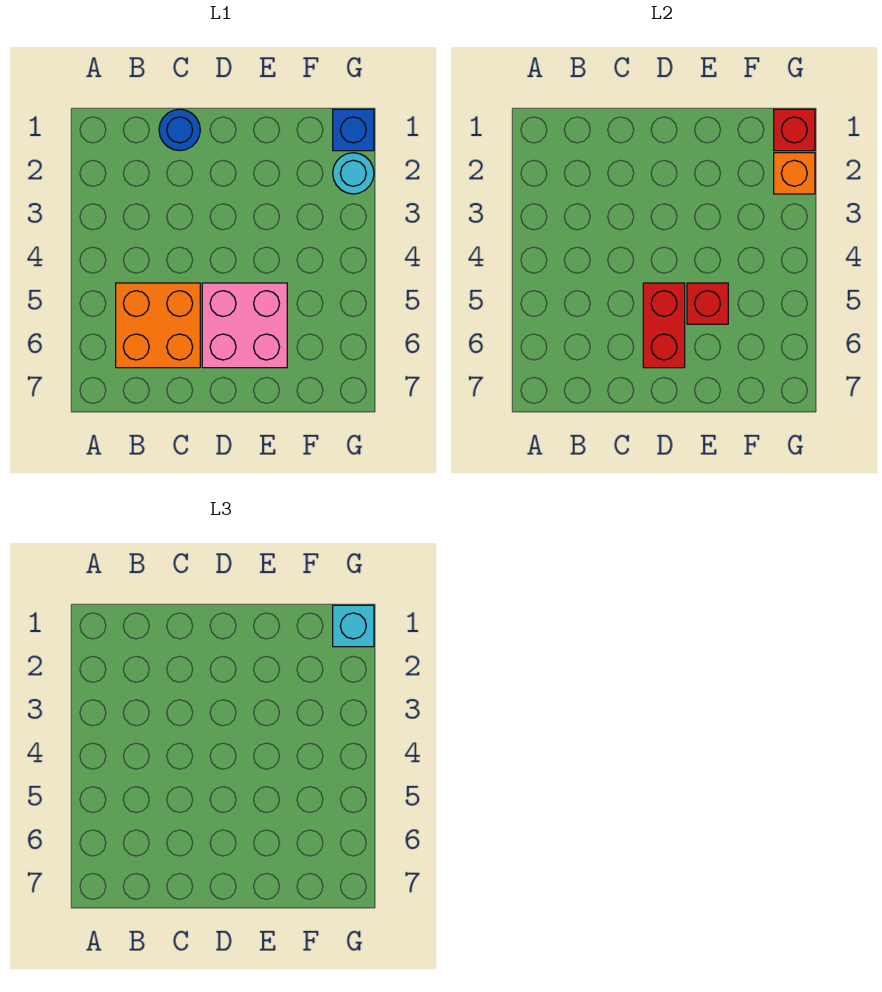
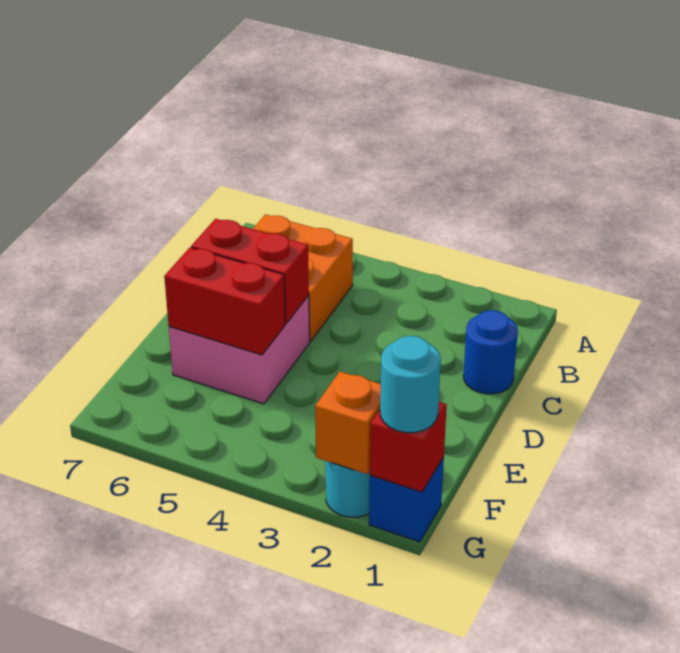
red brick E5 level 2 -> red brick E5:E6 level 2
cyan brick G1 level 3 -> cyan round brick G1 level 3

